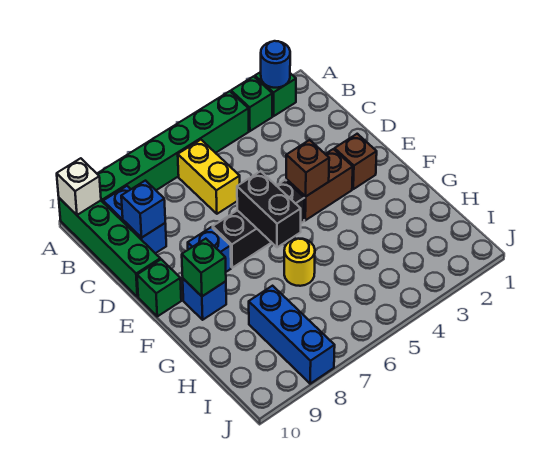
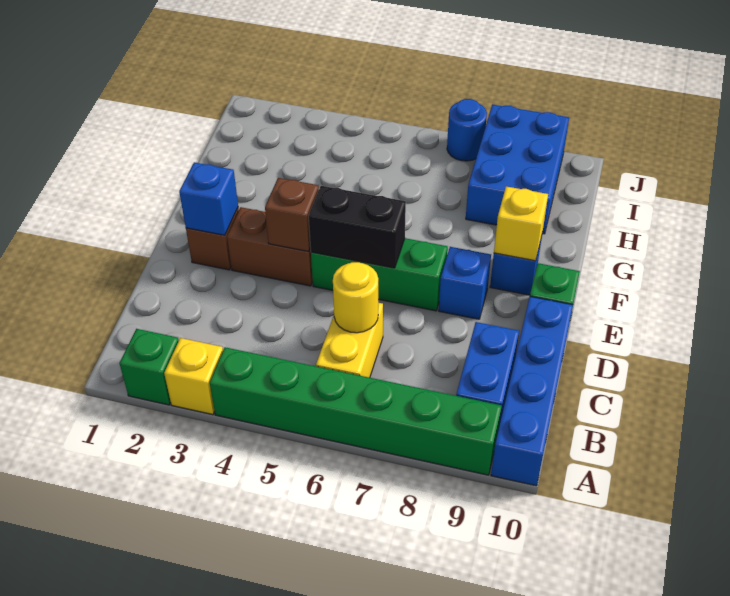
blue round brick A2 level 2 -> blue round brick J7 level 1
green brick A3 level 1 -> yellow brick A3 level 1
green brick A10:D10 level 1 -> blue brick A10:D10 level 1
white brick A10 level 2 -> none
blue brick C9 level 2 -> blue brick E2 level 2
black brick E5:E7 level 1 -> green brick E5:E7 level 1
black brick E6:F6 level 2 -> black brick E5:E6 level 2
green brick F9 level 2 -> yellow brick F9 level 2
yellow round brick G6 level 1 -> yellow round brick C6 level 2
blue brick H8:J8 level 1 -> blue brick H8:J9 level 1

